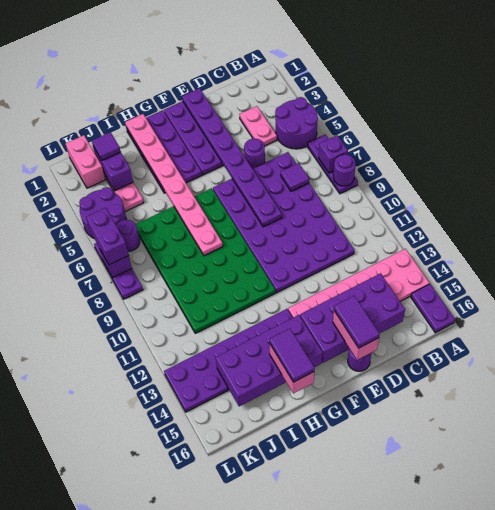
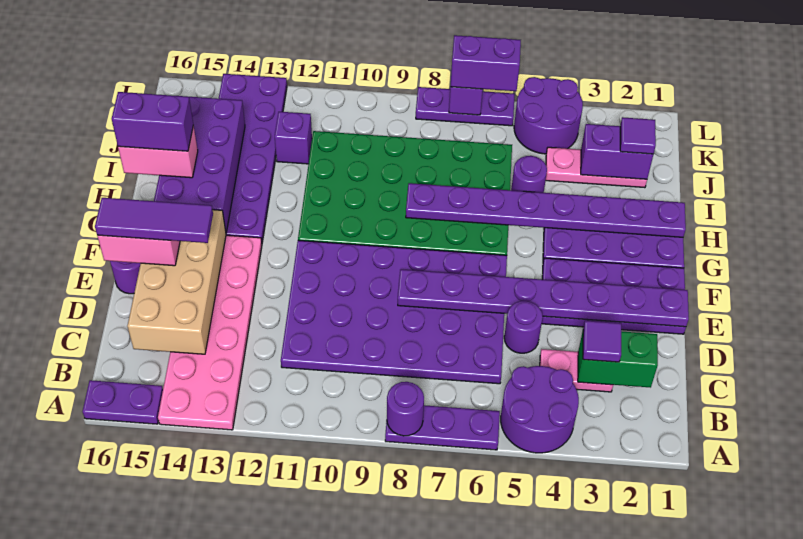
purple brick A7 level 2 -> purple brick J12 level 1
none -> green brick C2:C3 level 2
purple tile C7 level 2 -> purple tile C3 level 3
purple brick C14:F15 level 2 -> tan brick C14:F15 level 2
purple tile E15:E16 level 4 -> purple tile E14:E16 level 4
pink plate H1:H8 level 2 -> purple plate H1:H8 level 2
purple tile H15:H16 level 4 -> purple brick H15:H16 level 4
pink brick K1:K2 level 1 -> none
purple round brick K6 level 1 -> purple round brick I5 level 1

